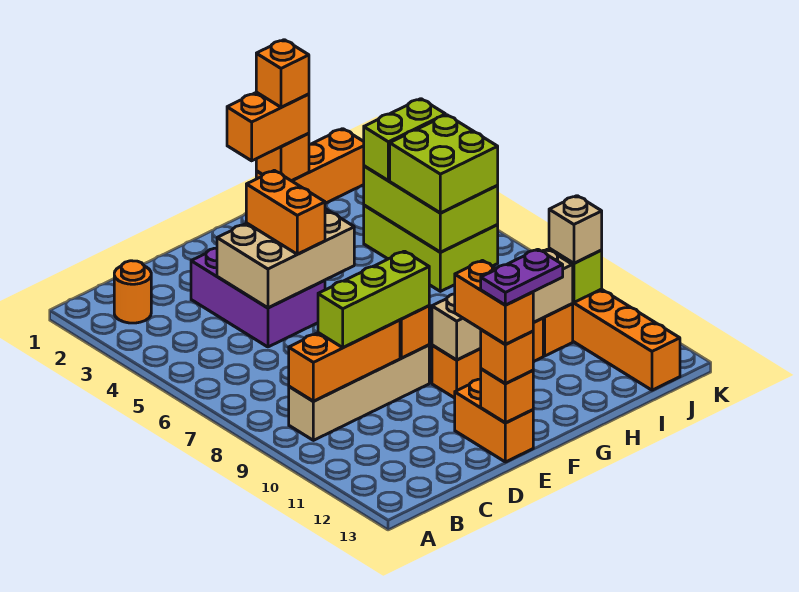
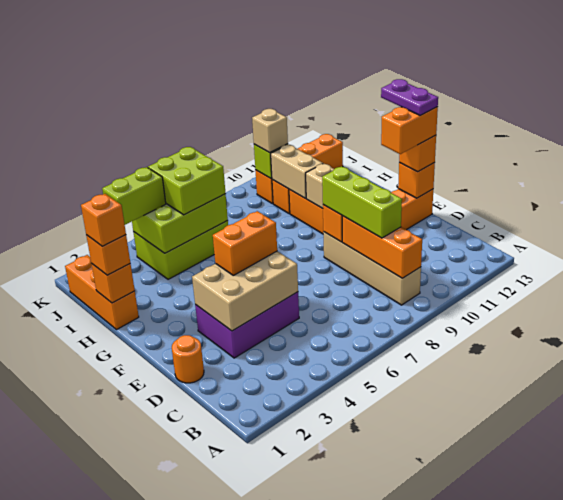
orange round brick B2 level 1 -> orange round brick D1 level 1
tan brick D4:F5 level 2 -> tan brick D3:E5 level 2
orange brick G1:H1 level 3 -> orange brick H1 level 3
lime brick I4:J4 level 3 -> lime brick J3:J4 level 3

